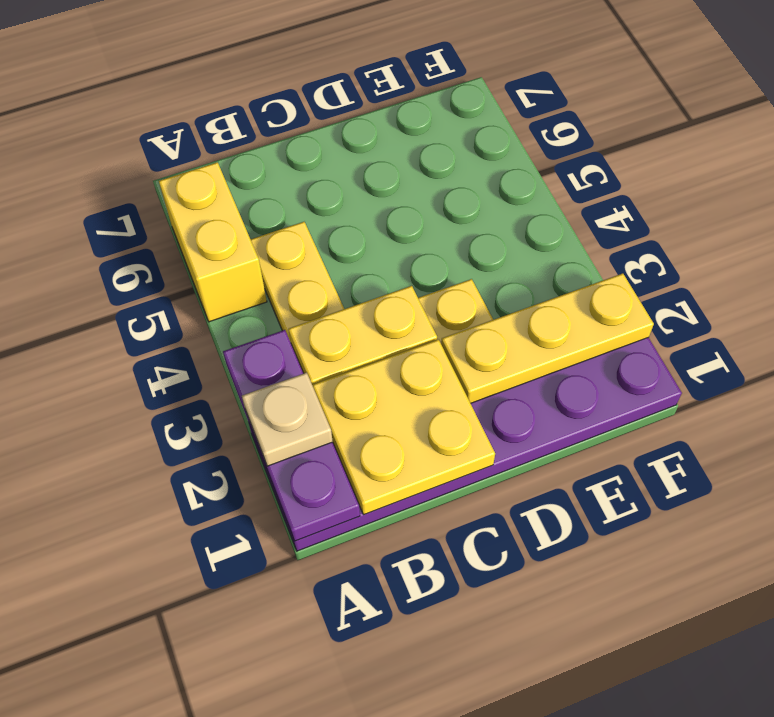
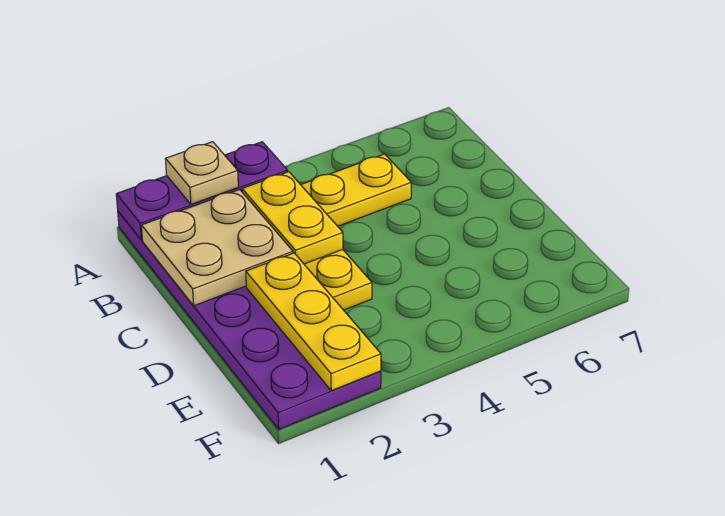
yellow brick A5:A6 level 1 -> none
yellow plate B1:C2 level 2 -> tan plate B1:C2 level 2

